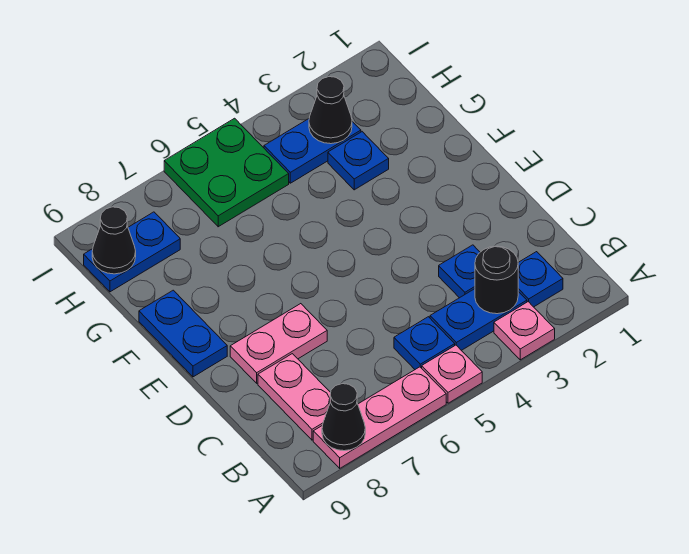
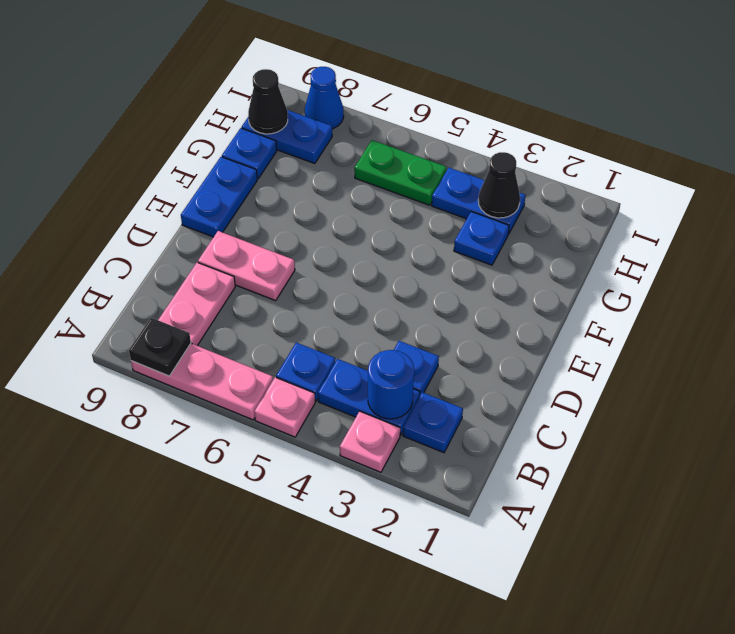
black cone A8 level 2 -> black plate A8 level 2
black round brick B3 level 2 -> blue round brick B3 level 2
none -> blue plate G9 level 1
green plate H5:I6 level 1 -> green plate H5:H6 level 1
none -> blue cone I8 level 1

